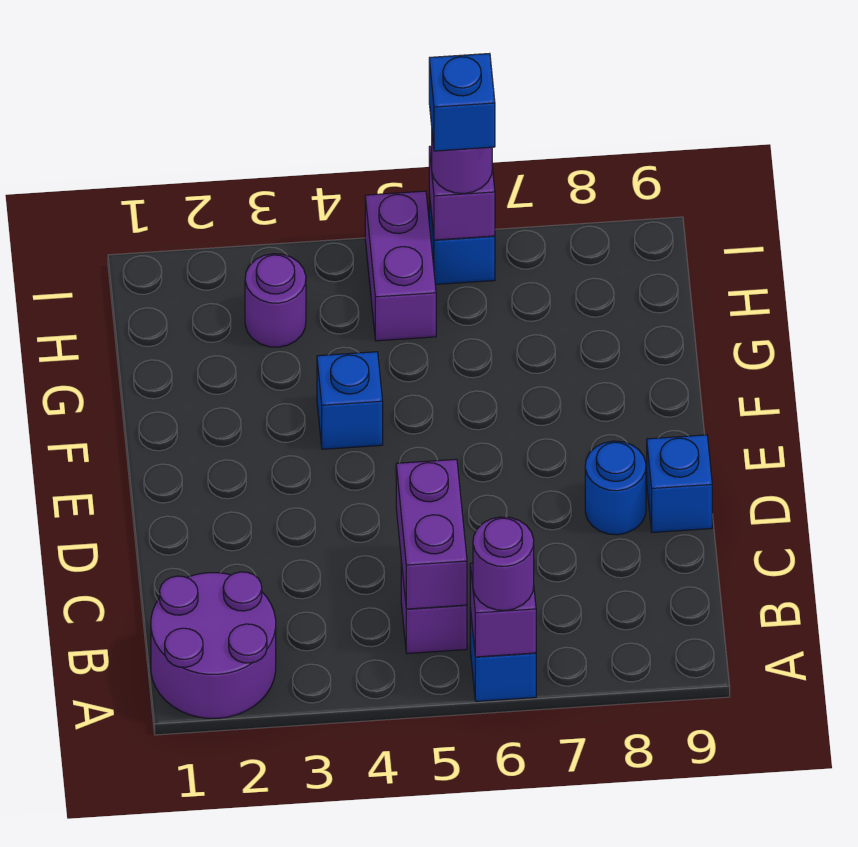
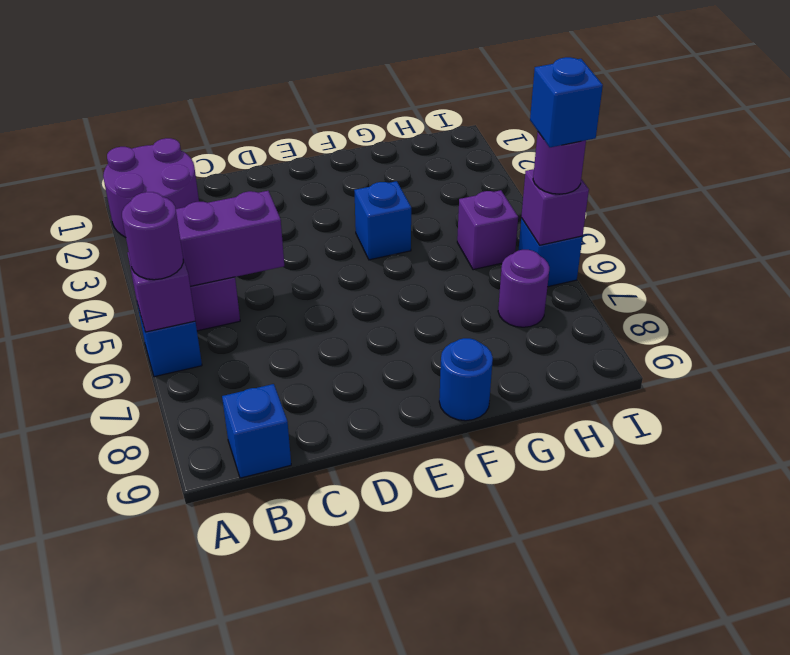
blue round brick D8 level 1 -> blue round brick F9 level 1
blue brick D9 level 1 -> blue brick B9 level 1
purple round brick H3 level 1 -> purple round brick H7 level 1
purple brick H5:I5 level 1 -> purple brick H5 level 1

